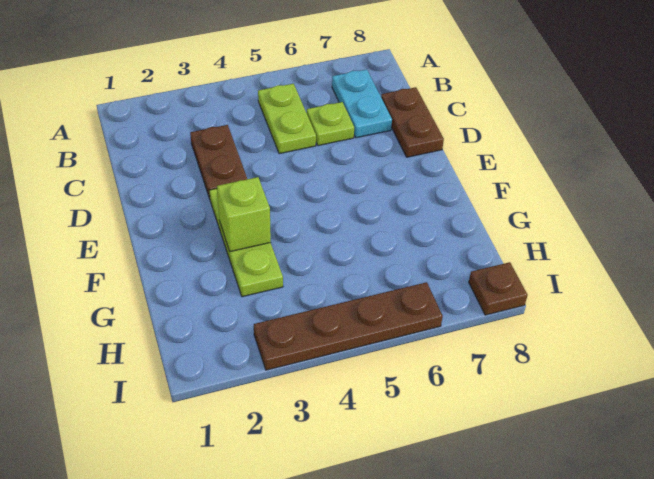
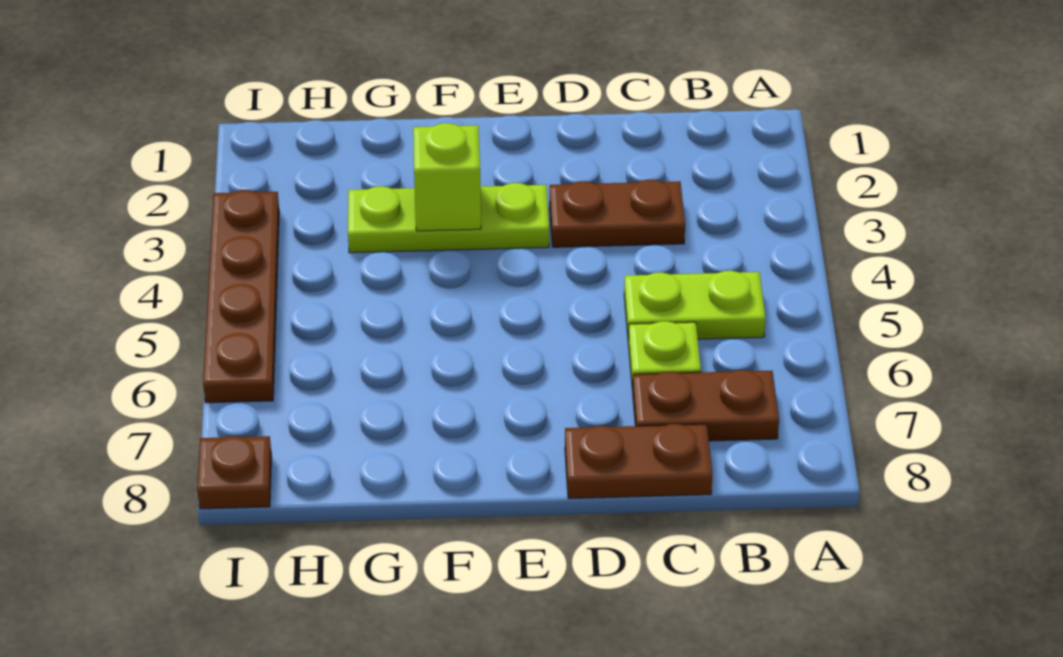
cyan plate B7:C7 level 1 -> brown plate B7:C7 level 1

